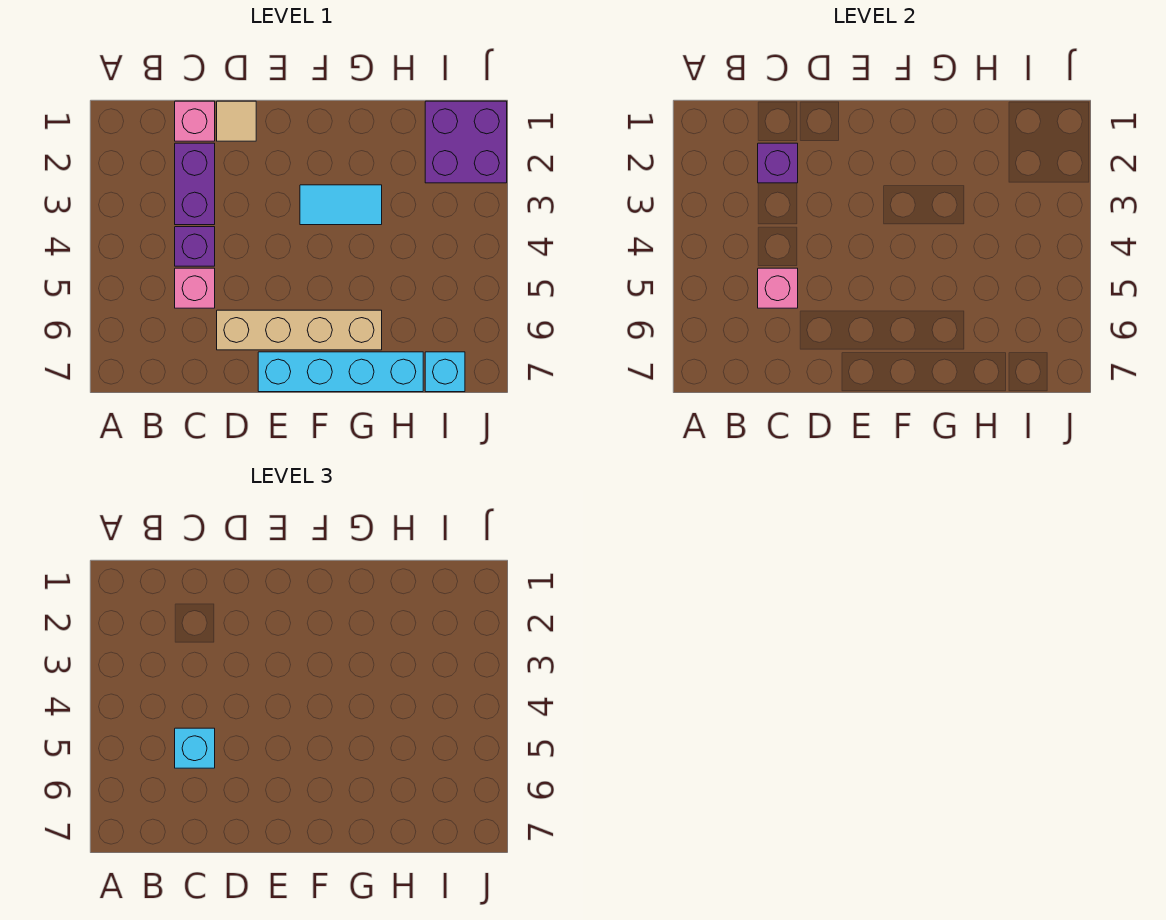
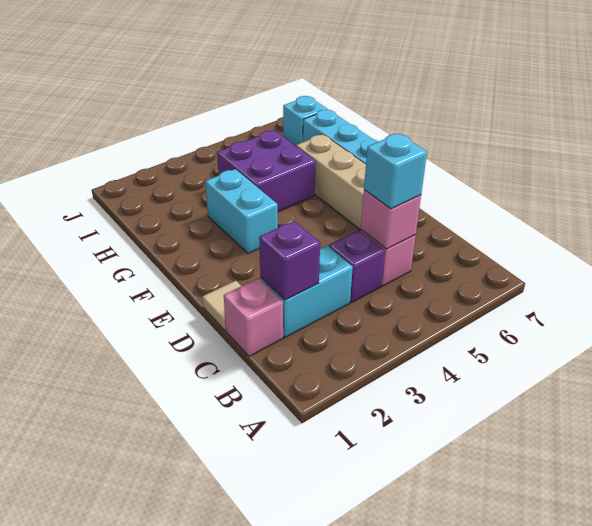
purple brick C2:C3 level 1 -> cyan brick C2:C3 level 1
cyan tile F3:G3 level 1 -> cyan brick F3:G3 level 1
purple brick I1:J2 level 1 -> purple brick G4:H5 level 1

